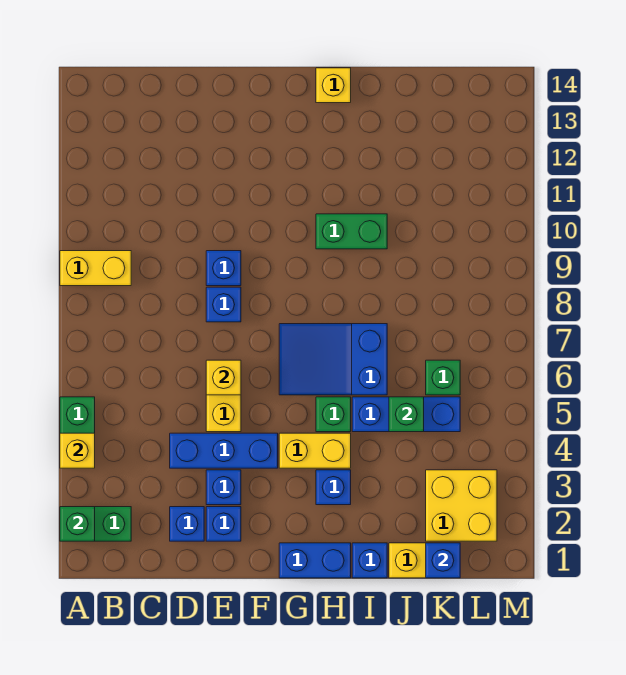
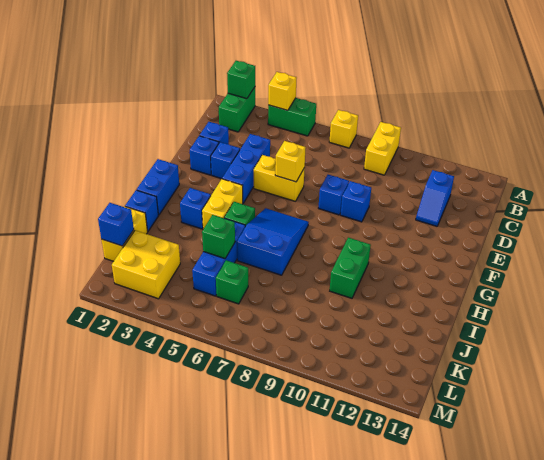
none -> blue slope C12:D12 level 1 top C
yellow brick H14 level 1 -> yellow brick A7 level 1

